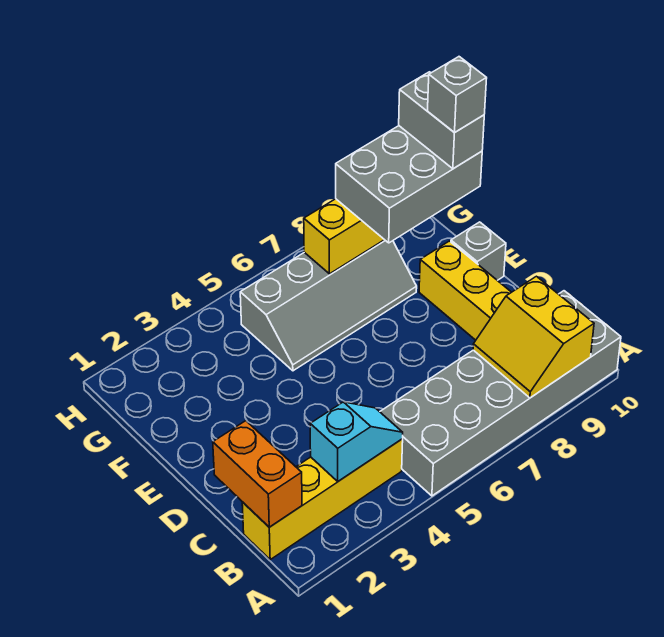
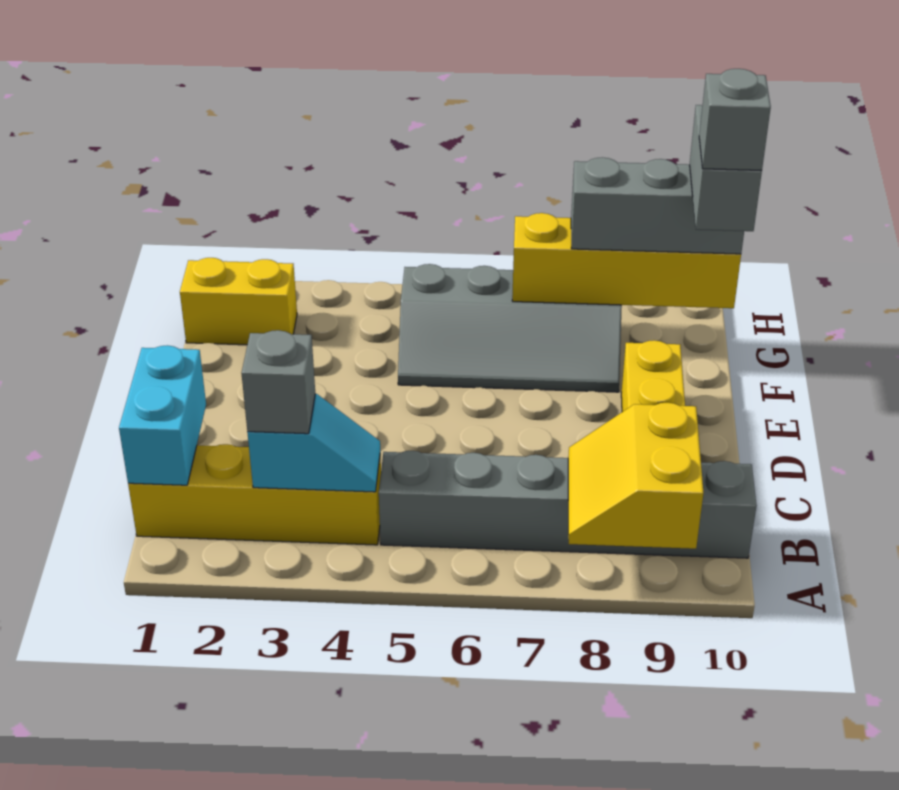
grey brick A5:B10 level 1 -> grey brick B5:B10 level 1
orange brick B1:C1 level 2 -> cyan brick B1:C1 level 2
grey brick E10 level 1 -> grey brick B3 level 3
grey brick F8:G10 level 3 -> grey brick G8:G10 level 3
none -> yellow brick G1:G2 level 1

